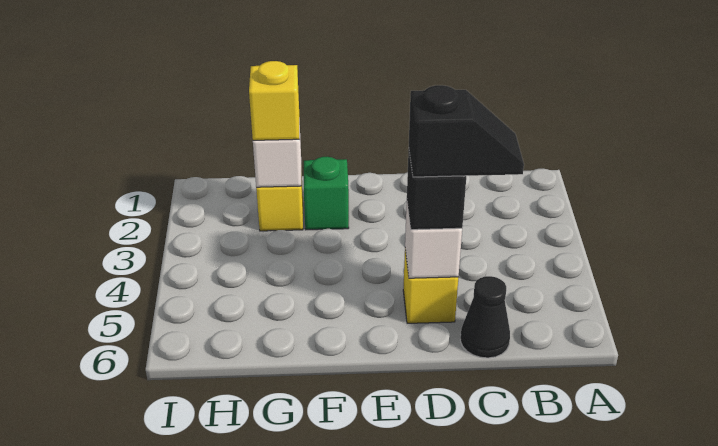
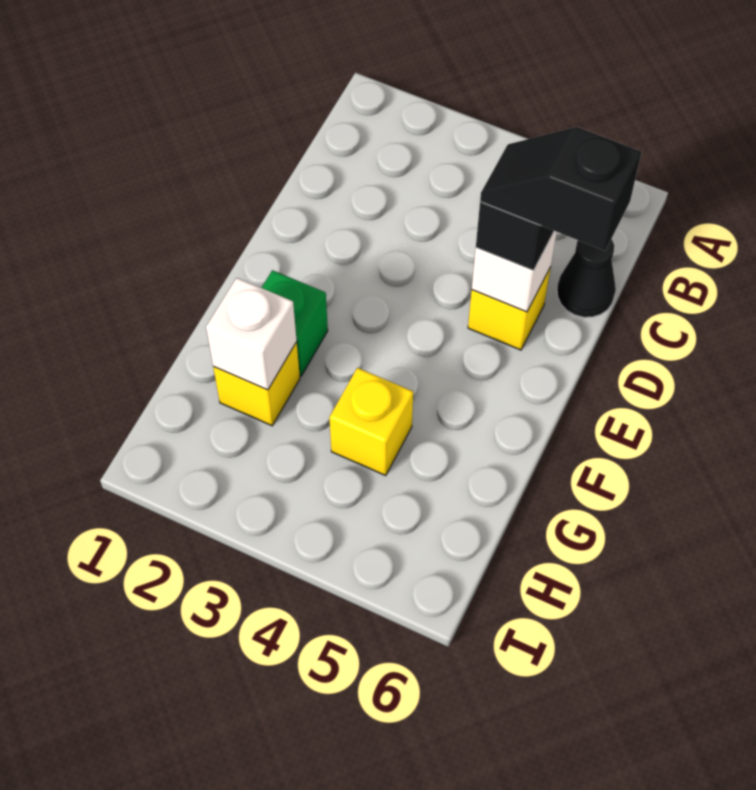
black slope C5:D5 level 4 top D -> black slope D5:D6 level 4 top 6
yellow brick G2 level 3 -> yellow brick G4 level 1

